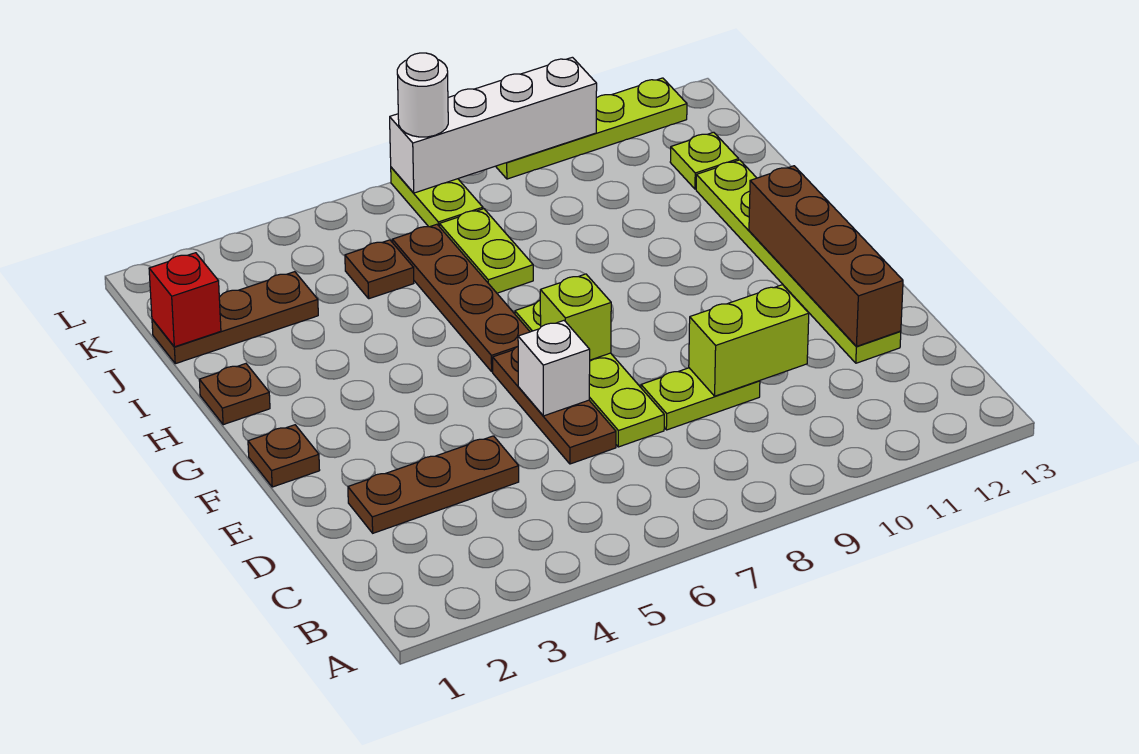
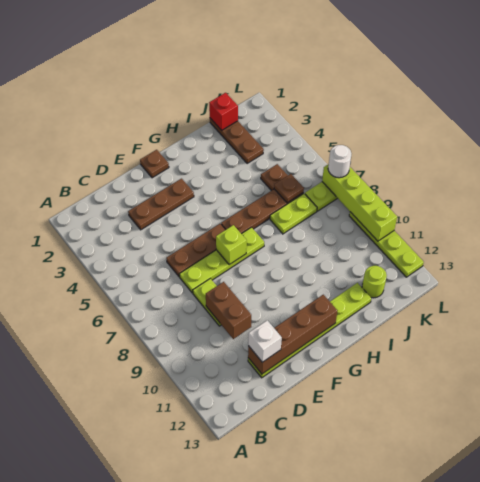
brown plate D2:D4 level 1 -> brown plate D3:F3 level 1
lime brick D9:D10 level 2 -> brown brick D9:D10 level 2
white brick E6 level 2 -> white brick D12 level 3
brown plate H1 level 1 -> brown plate J6 level 2
lime plate J12 level 1 -> lime round brick J12 level 1
white brick L7:L10 level 2 -> lime brick L7:L10 level 2

